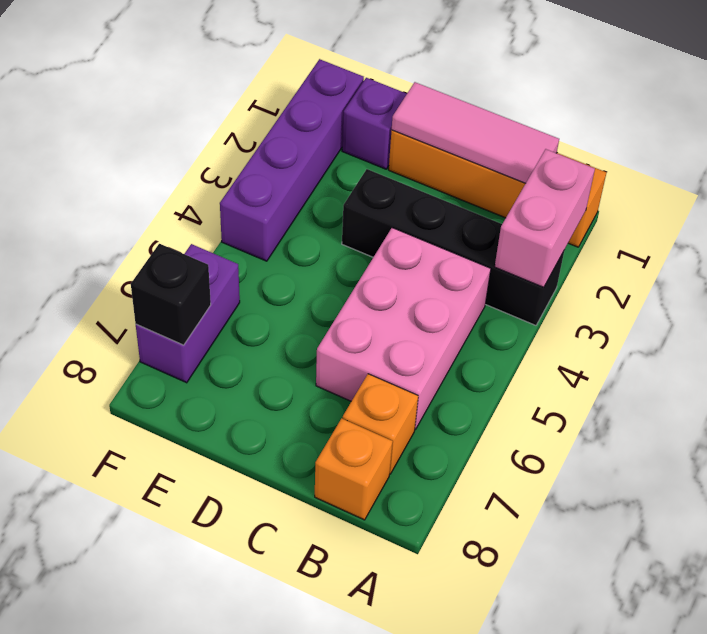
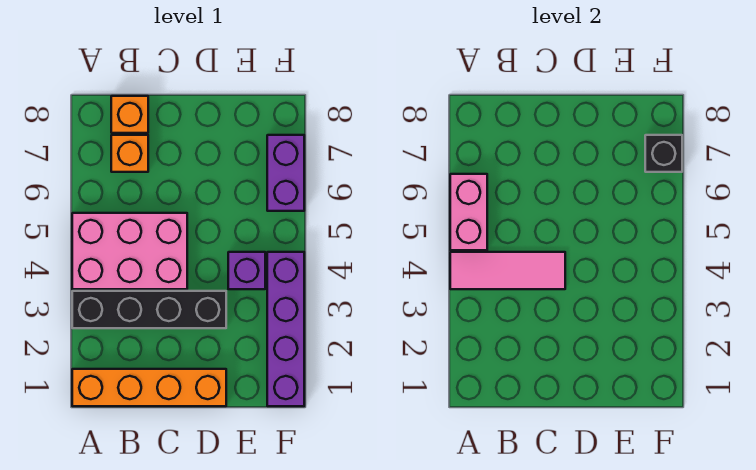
pink brick A2:A3 level 2 -> pink brick A5:A6 level 2
pink tile B1:D1 level 2 -> pink tile A4:C4 level 2
pink brick B4:C6 level 1 -> pink brick A4:C5 level 1
purple brick E1 level 1 -> purple brick E4 level 1

